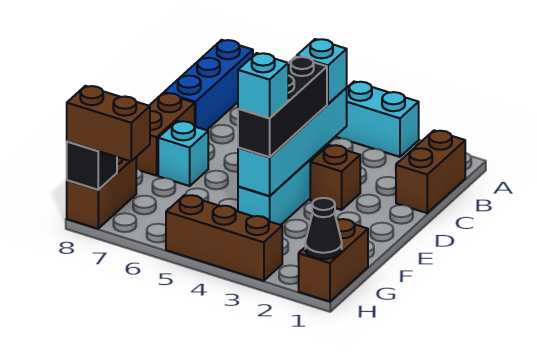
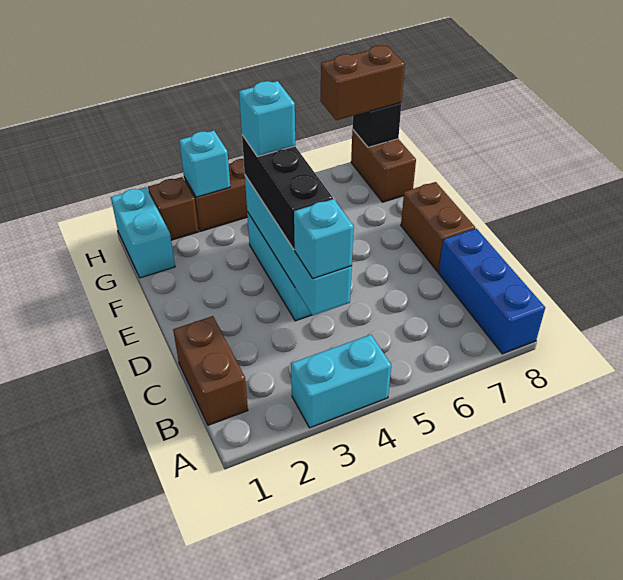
brown brick D3 level 1 -> brown brick H2 level 1
cyan brick E7 level 1 -> cyan brick H3 level 2
brown brick G1:H1 level 1 -> cyan brick G1:H1 level 1
black cone H1 level 2 -> none

